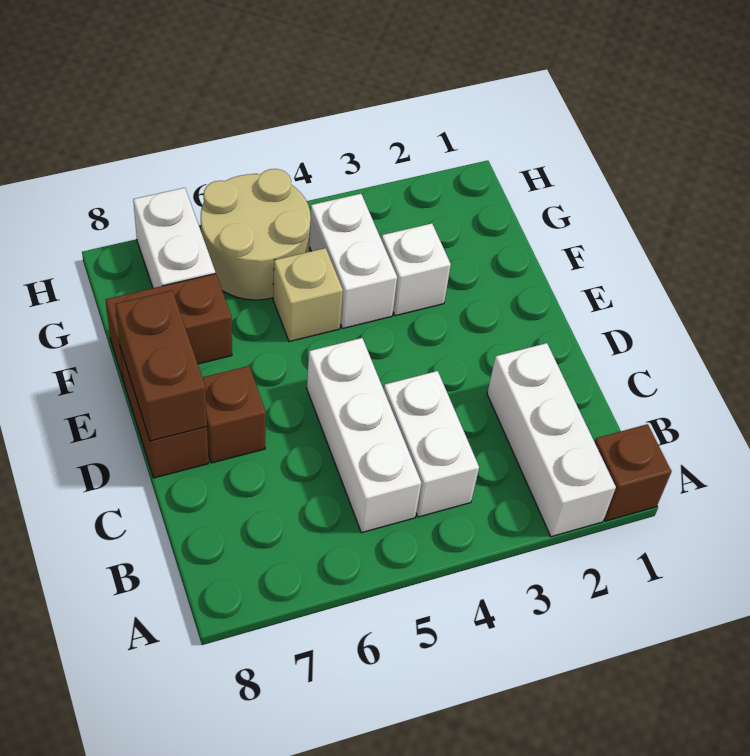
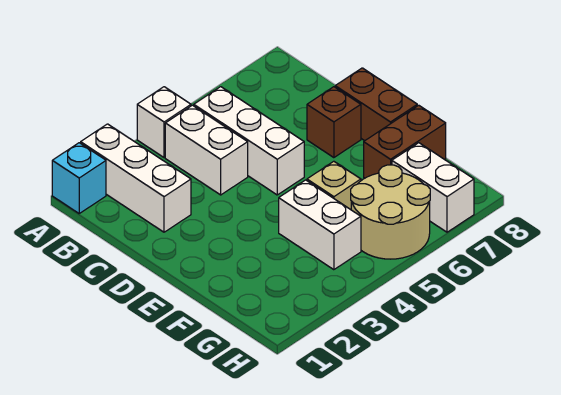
brown brick A1 level 1 -> cyan brick A1 level 1
brown brick D8:E8 level 2 -> none
white brick F3 level 1 -> white brick A4 level 1

